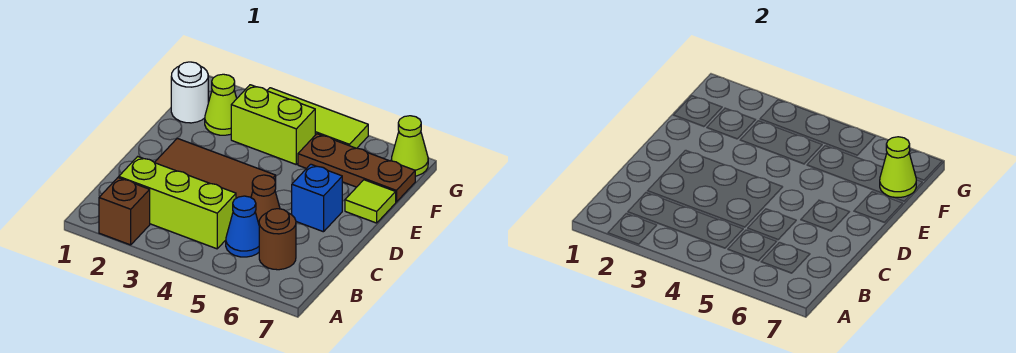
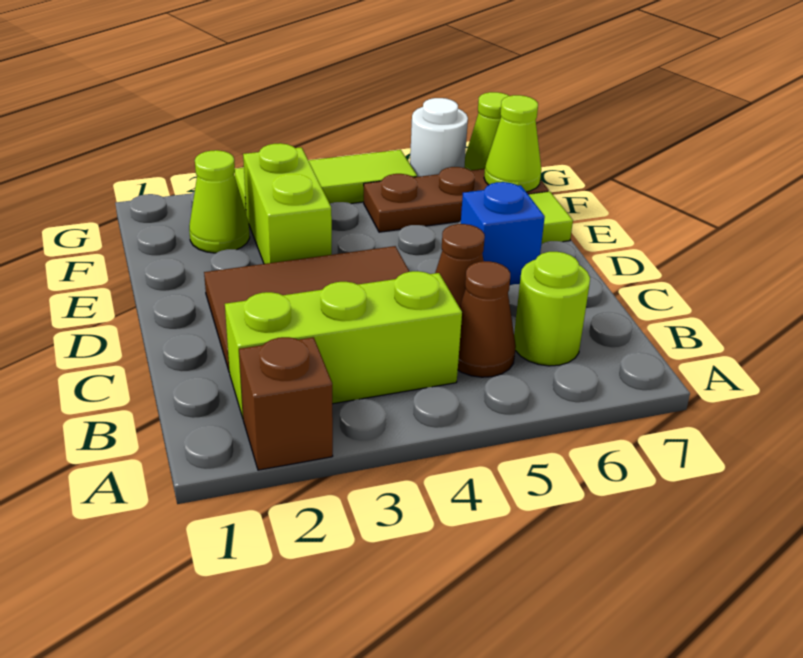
blue cone B5 level 1 -> brown cone B5 level 1
brown round brick B6 level 1 -> lime round brick B6 level 1
white round brick F1 level 1 -> white round brick G6 level 1
lime brick F3:F4 level 1 -> lime brick E3:F3 level 1

